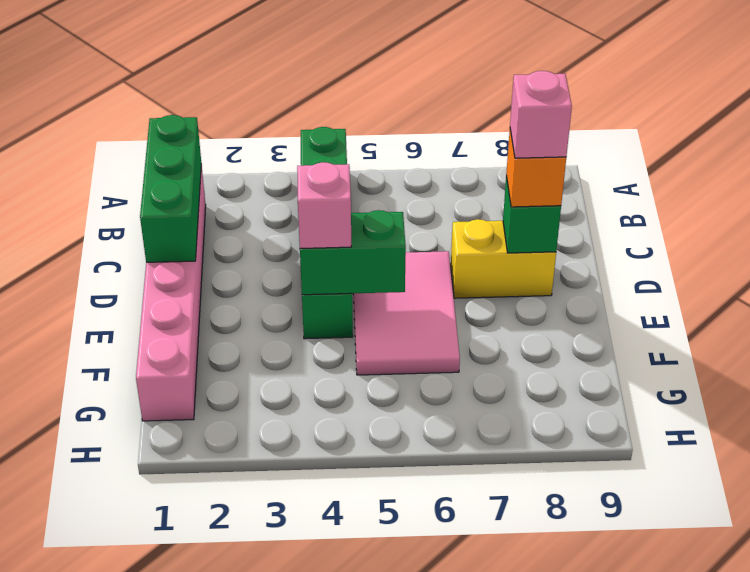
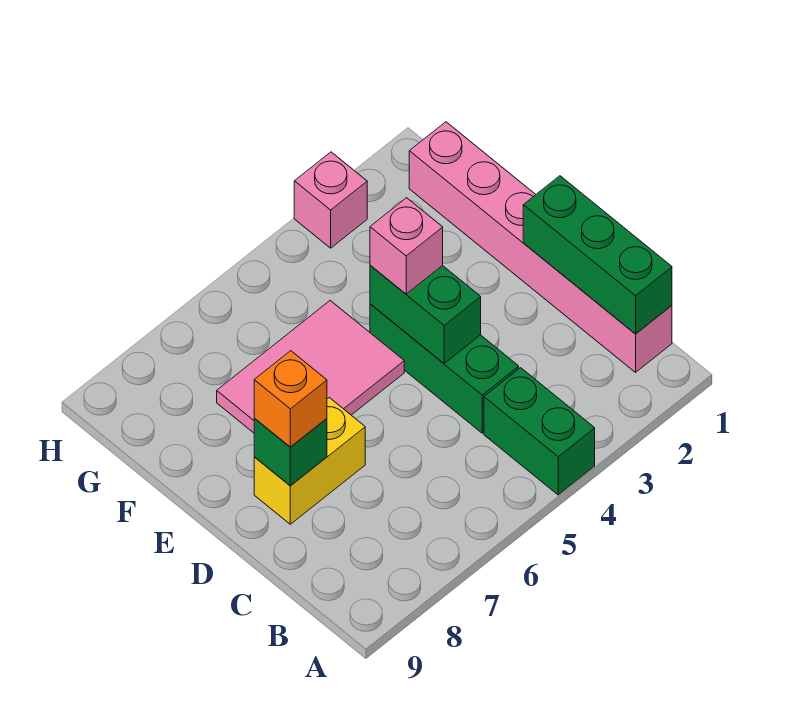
pink tile D5:F6 level 1 -> pink tile E5:F7 level 1
pink brick D8 level 4 -> pink brick H3 level 1
green brick E4:E5 level 2 -> green brick D4:E4 level 2

